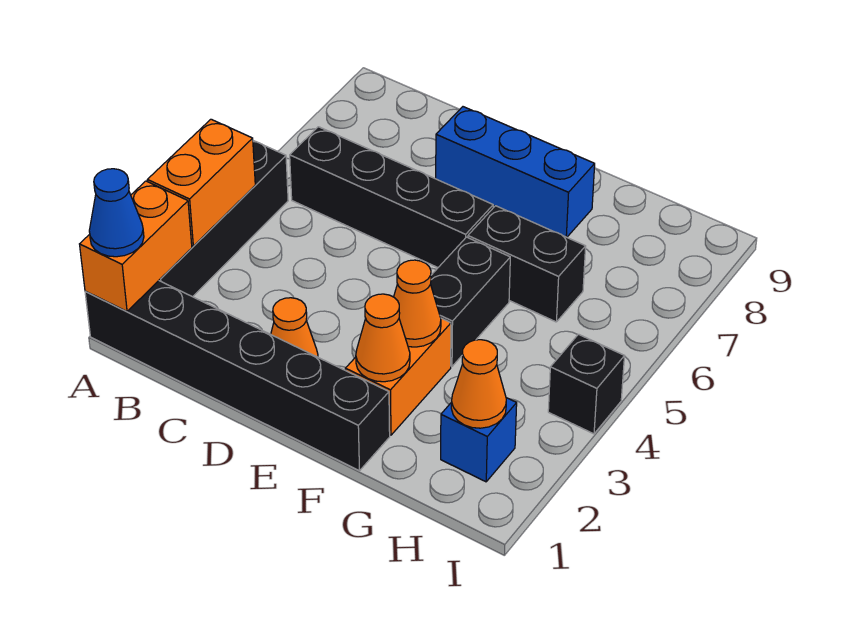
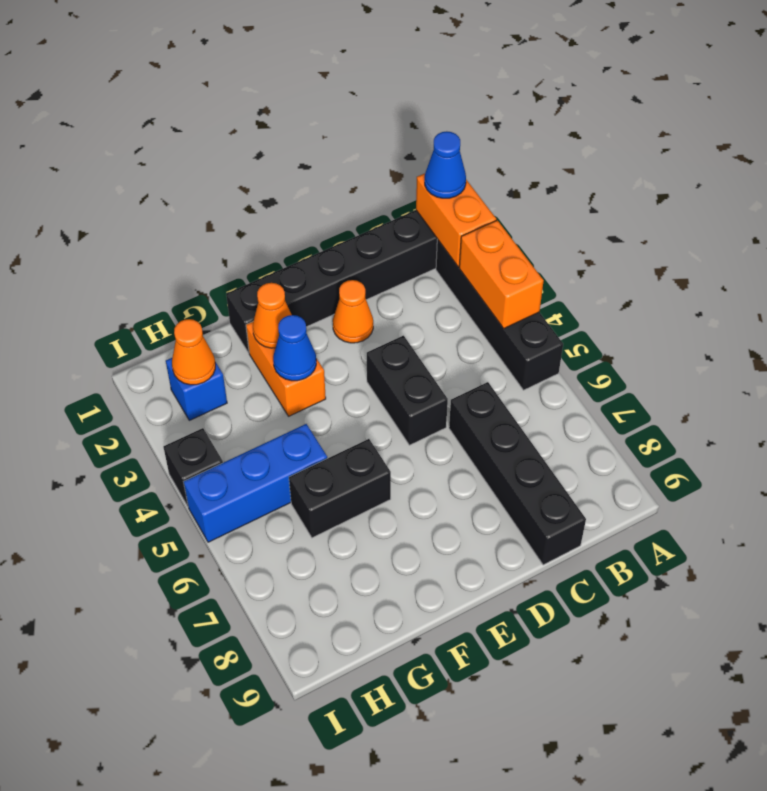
black brick B6:E6 level 1 -> black brick C6:C9 level 1
blue brick D8:F8 level 1 -> blue brick G5:I5 level 1
orange cone F3 level 2 -> blue cone F3 level 2
black brick F4:F5 level 1 -> black brick D4:D5 level 1

